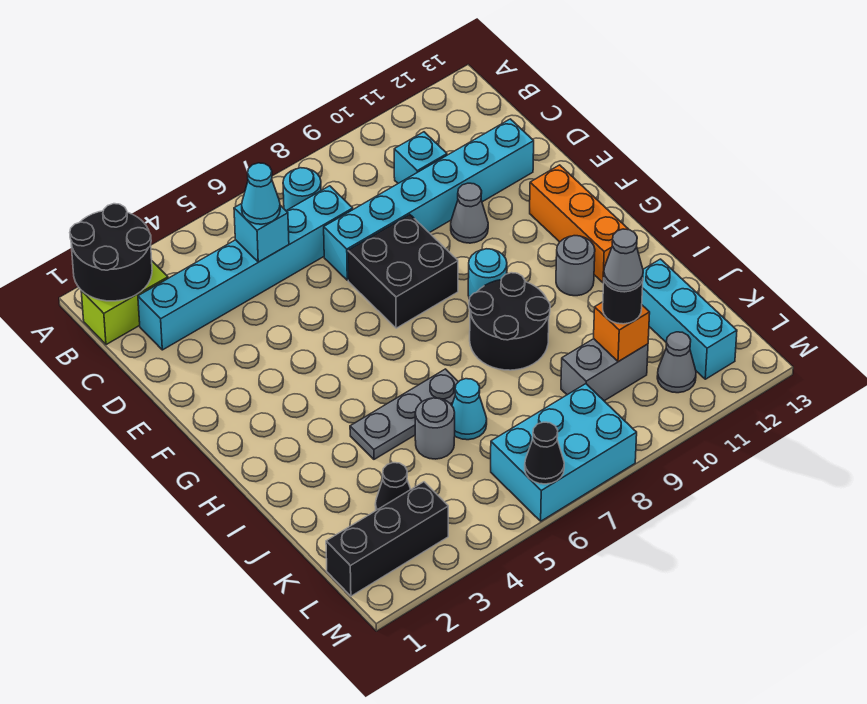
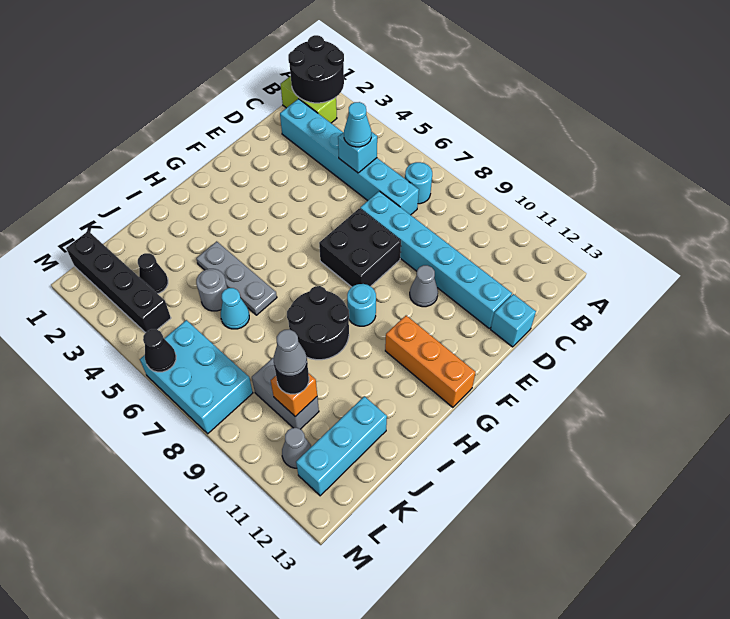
cyan brick C10 level 1 -> cyan brick D13 level 1
orange brick F12:H12 level 1 -> orange brick G11:G13 level 1
grey round brick H11 level 1 -> none
black brick L1:L3 level 1 -> black brick L1:L4 level 1

